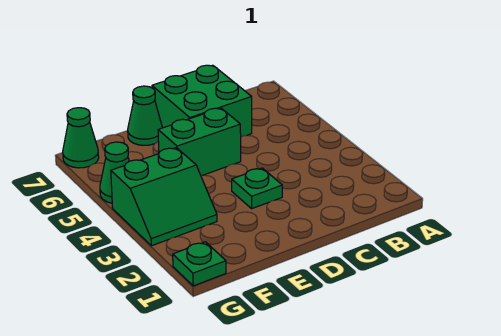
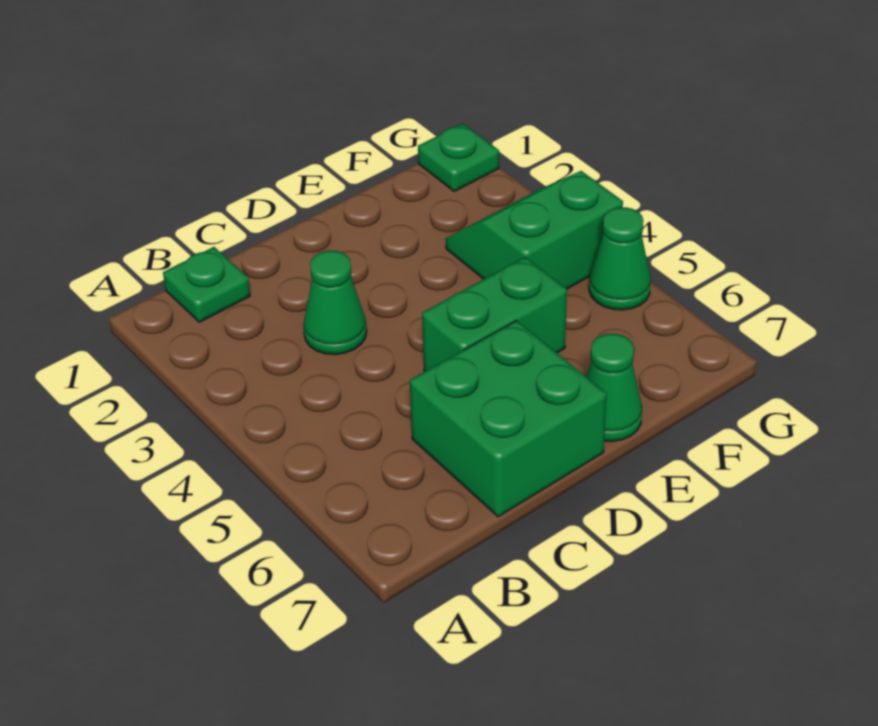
green plate D3 level 1 -> green plate B1 level 1
green cone G7 level 1 -> green cone C3 level 1

